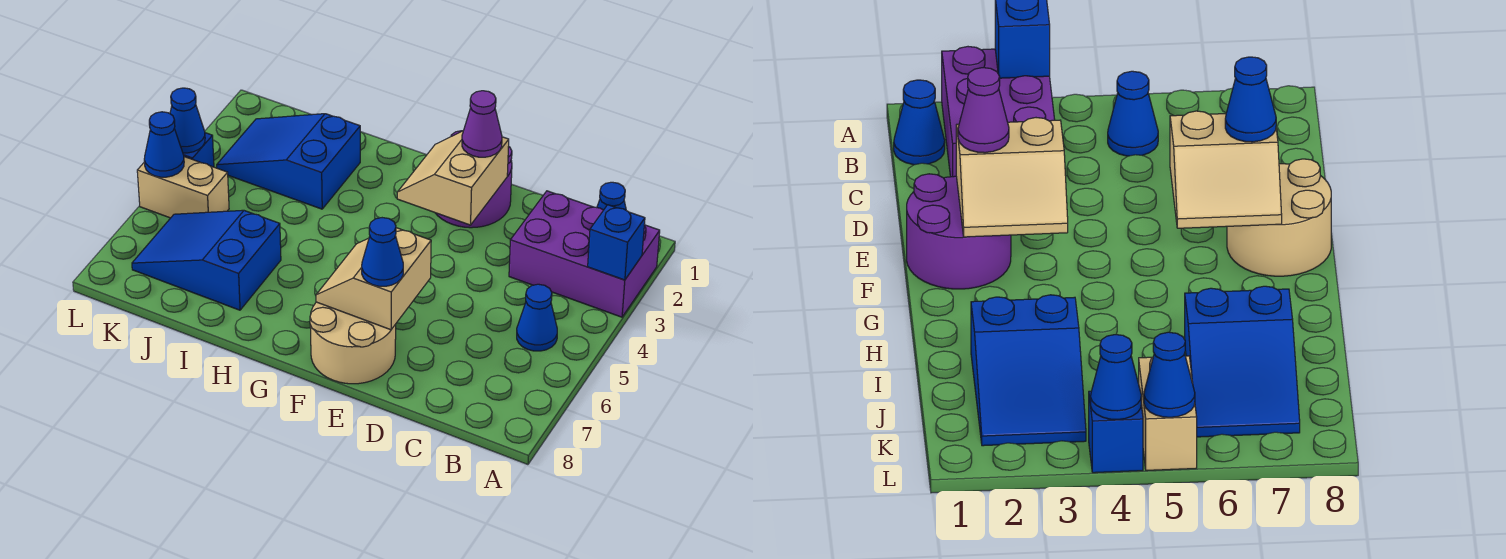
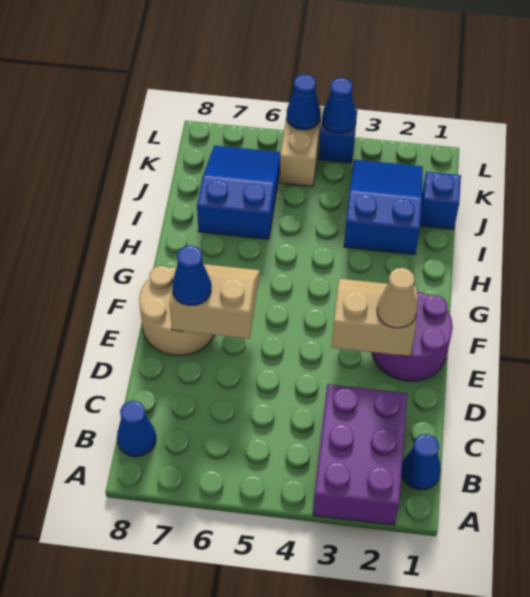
blue brick A3 level 2 -> blue brick J1 level 1
blue cone B5 level 1 -> blue cone B8 level 1
purple cone E2 level 3 -> tan cone E2 level 3

